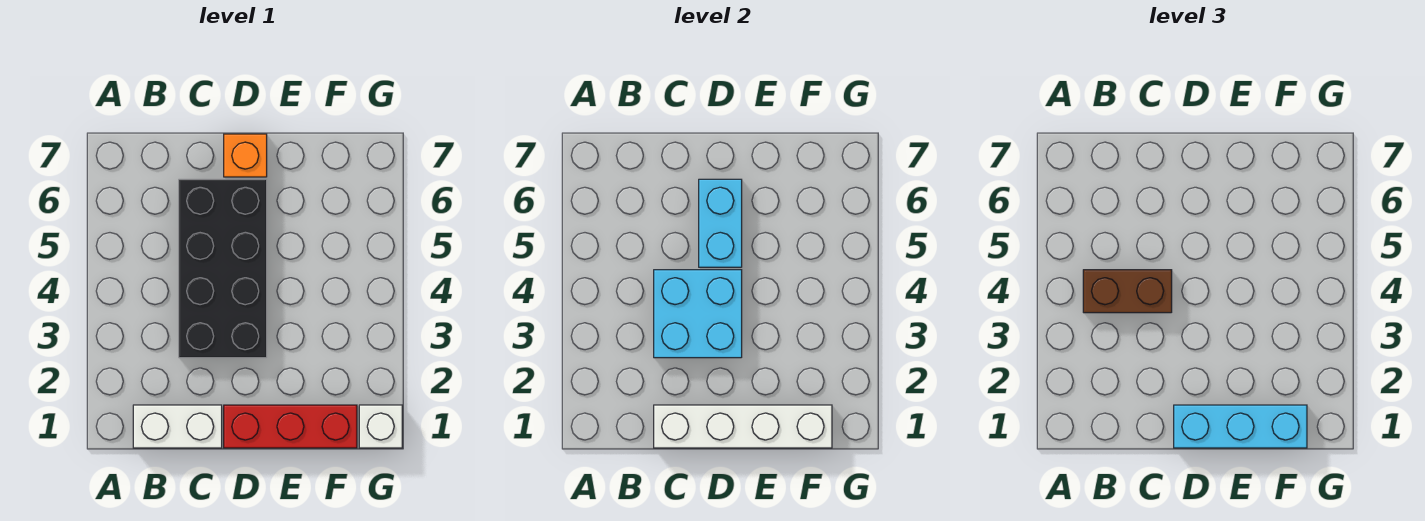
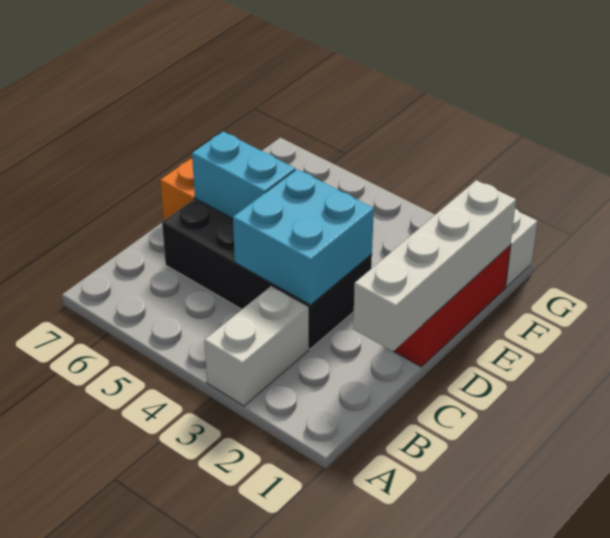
white brick B1:C1 level 1 -> white brick A3:B3 level 1
brown brick B4:C4 level 3 -> none
cyan brick D1:F1 level 3 -> none

